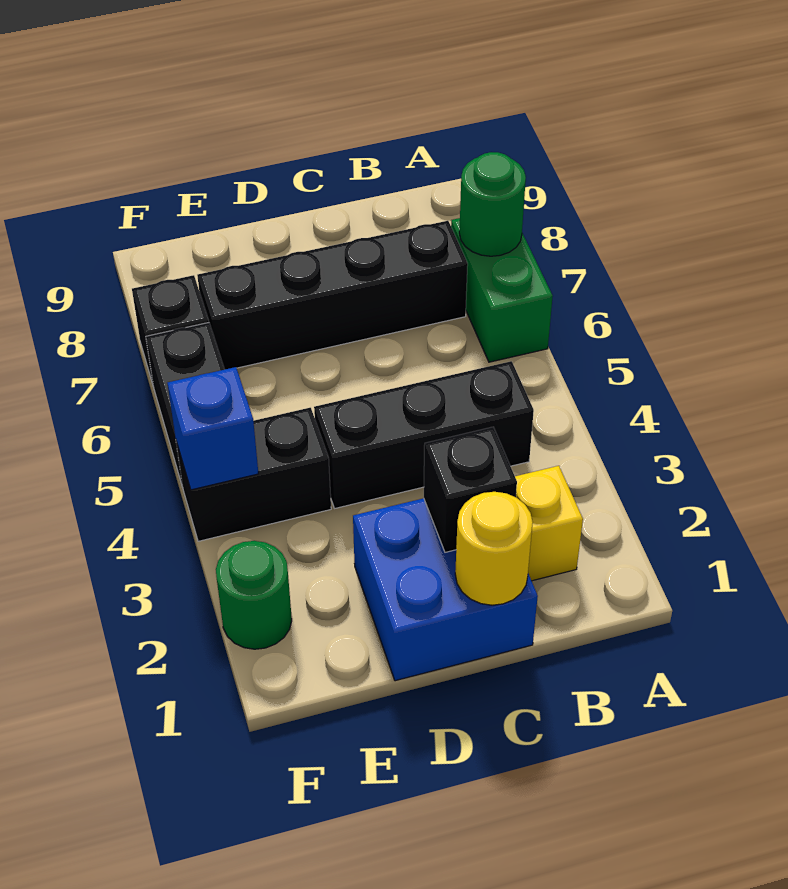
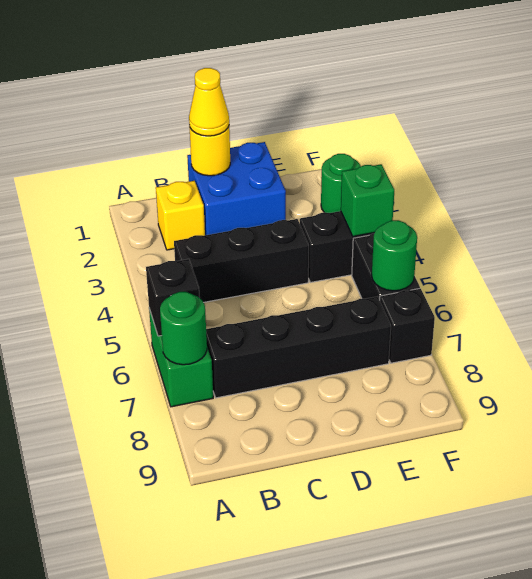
none -> yellow cone C1 level 3
black brick C2 level 2 -> black brick A6 level 2
blue brick F4 level 2 -> green brick F4 level 2
none -> green round brick F6 level 2

